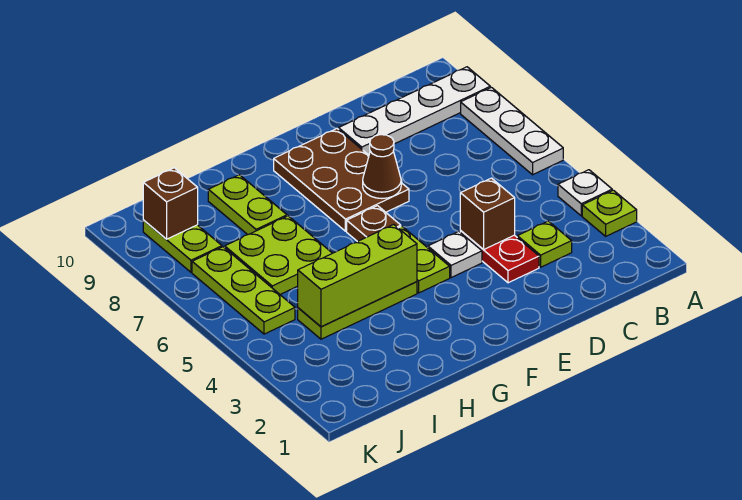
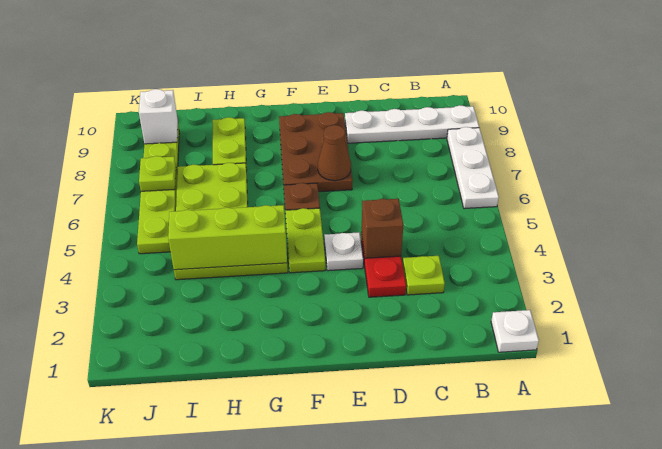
lime plate A3 level 1 -> lime plate J7 level 2
white plate A4 level 1 -> white plate A1 level 1
brown brick J9 level 2 -> white brick J9 level 2

